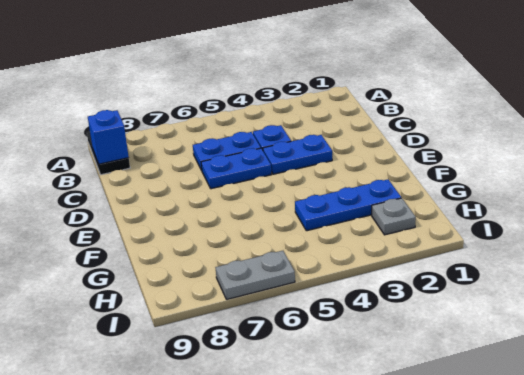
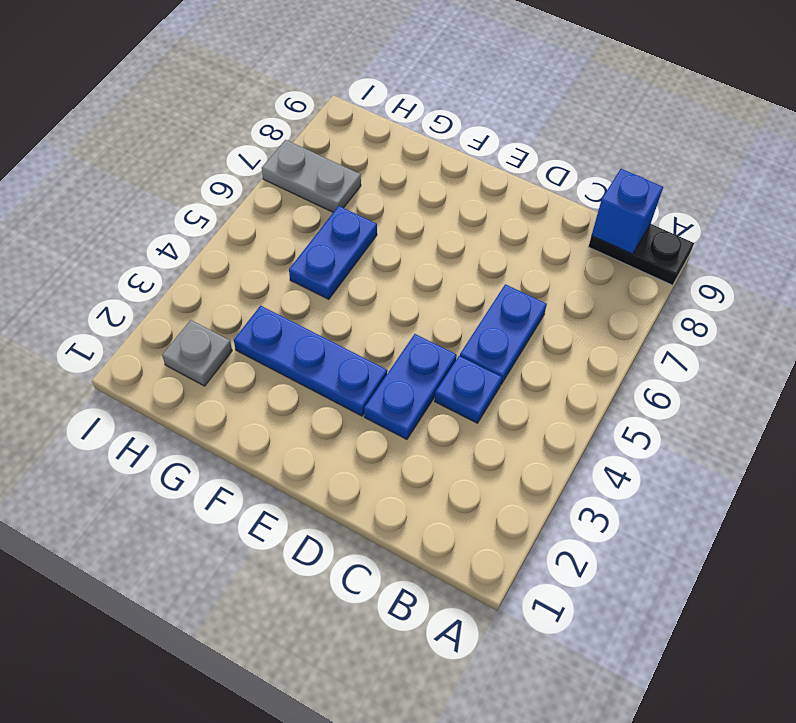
blue plate D5:D6 level 1 -> blue plate G5:G6 level 1
blue plate G2:G4 level 1 -> blue plate E3:G3 level 1
grey plate I6:I7 level 1 -> grey plate H7:I7 level 1

